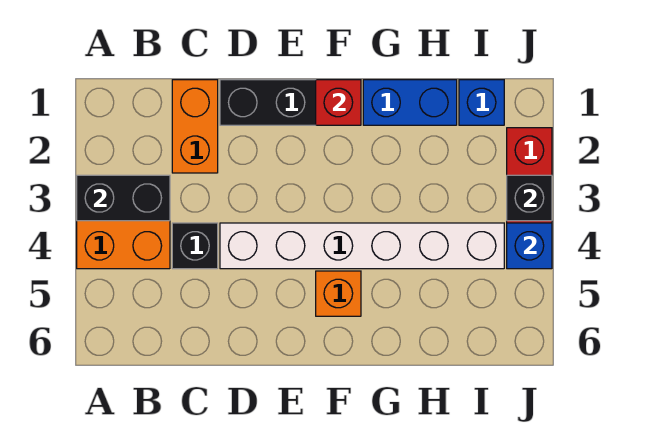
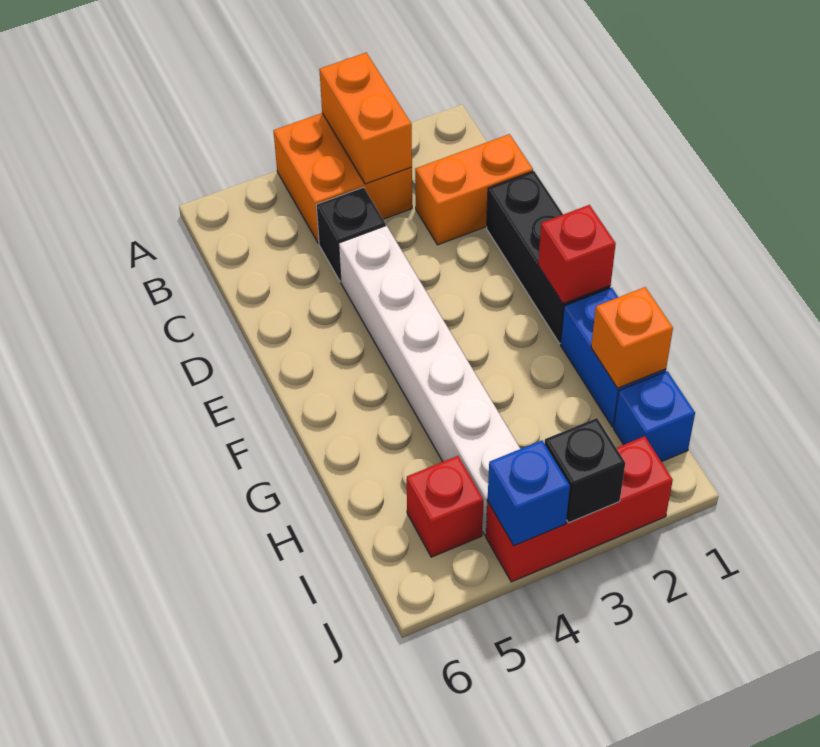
black brick A3:B3 level 2 -> orange brick A3:B3 level 2
orange brick F5 level 1 -> orange brick H1 level 2
none -> red brick I5 level 1

